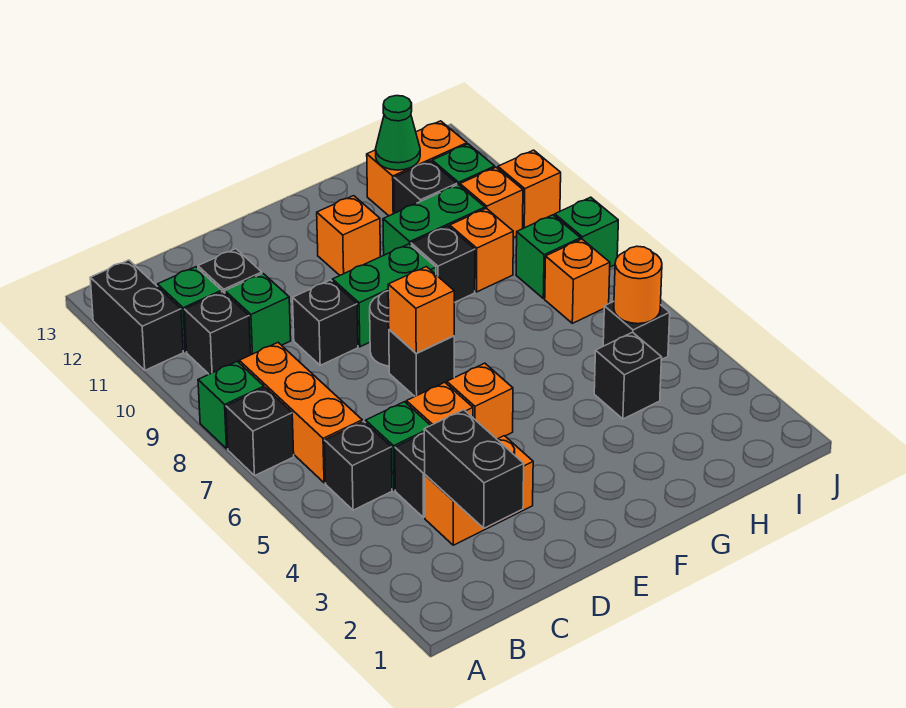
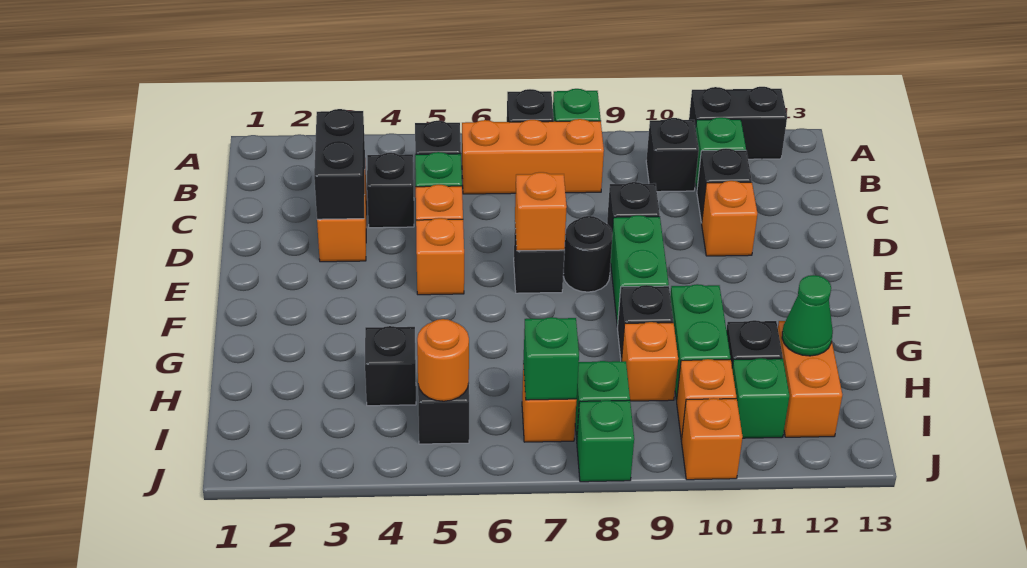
black brick C2:C3 level 2 -> black brick C3:D3 level 2
green brick C10 level 1 -> green brick I7 level 2
orange brick F11 level 1 -> orange brick D11 level 1

